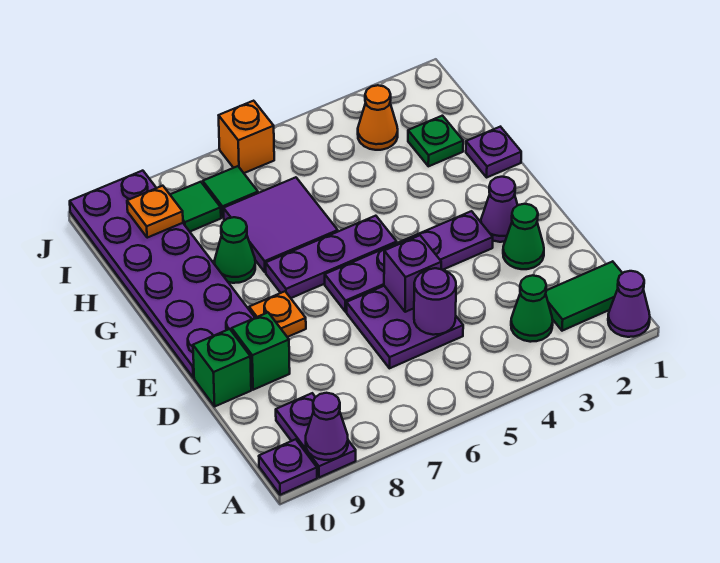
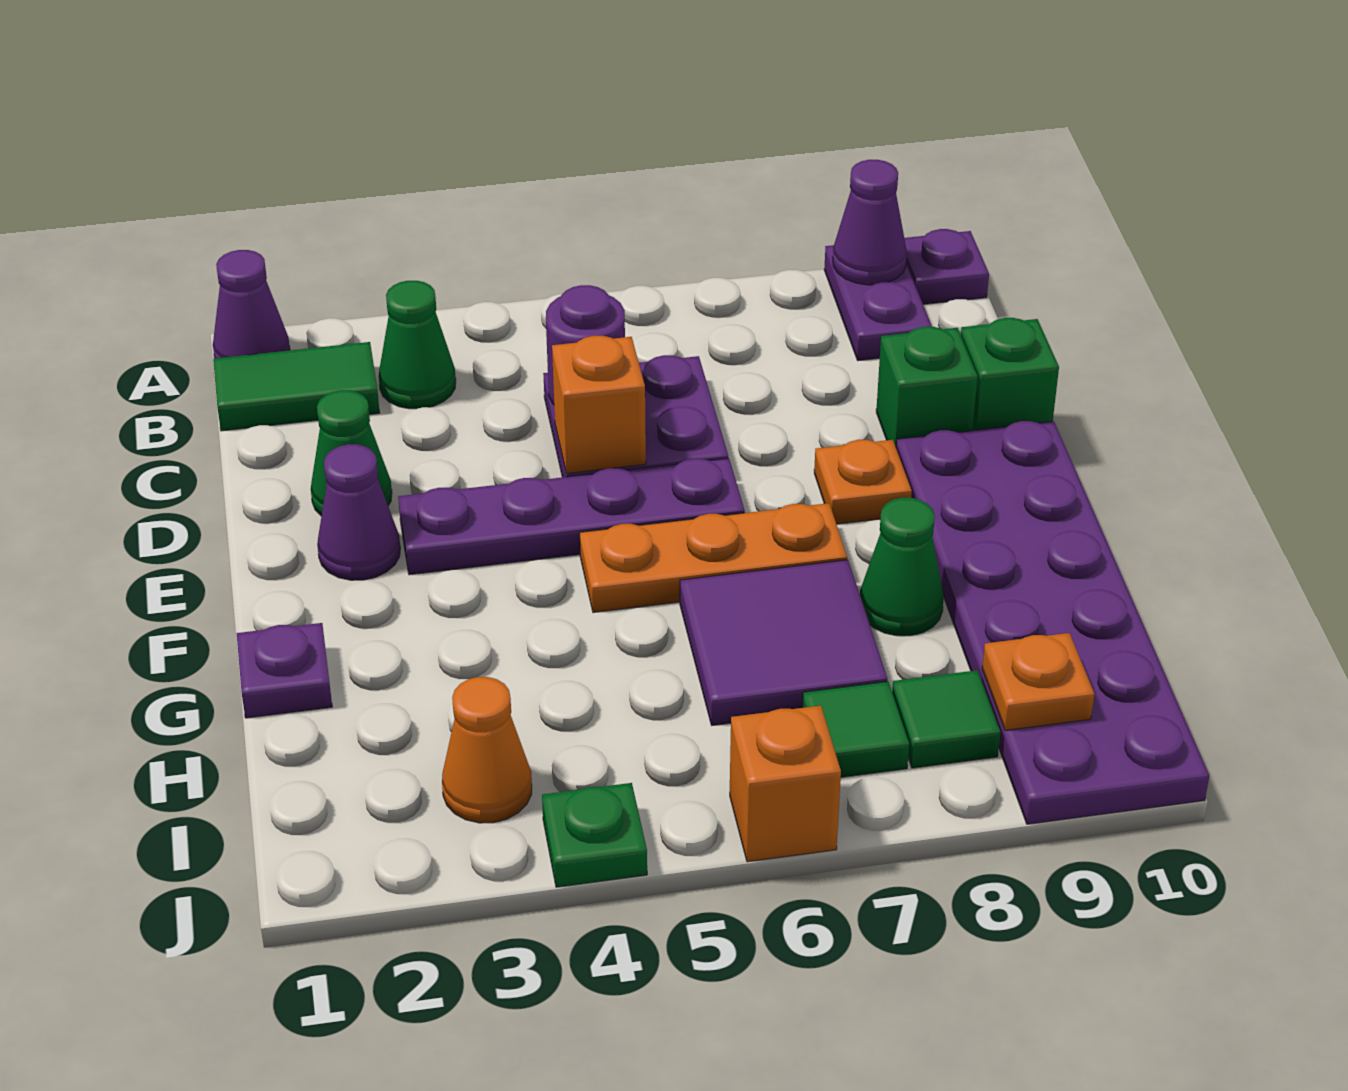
purple brick D5 level 2 -> orange brick D5 level 2
purple plate F5:F7 level 1 -> orange plate F5:F7 level 1
green plate H2 level 1 -> green plate J4 level 1

